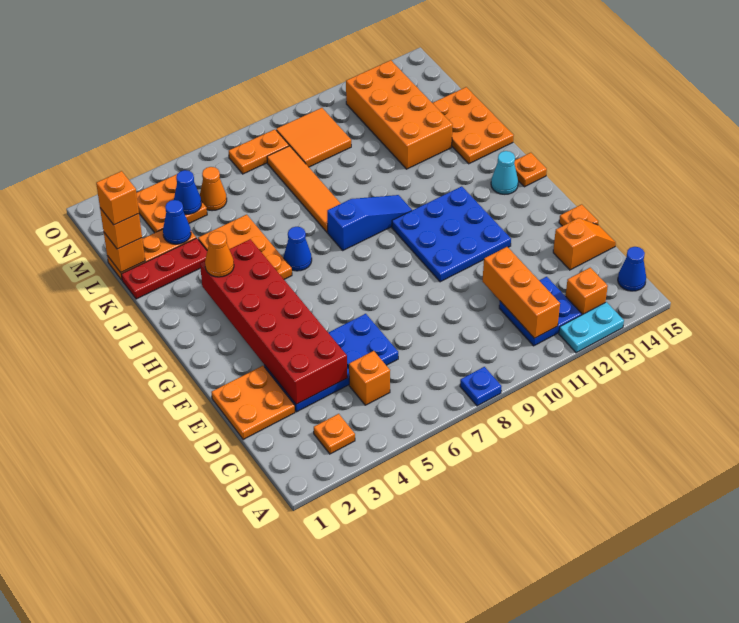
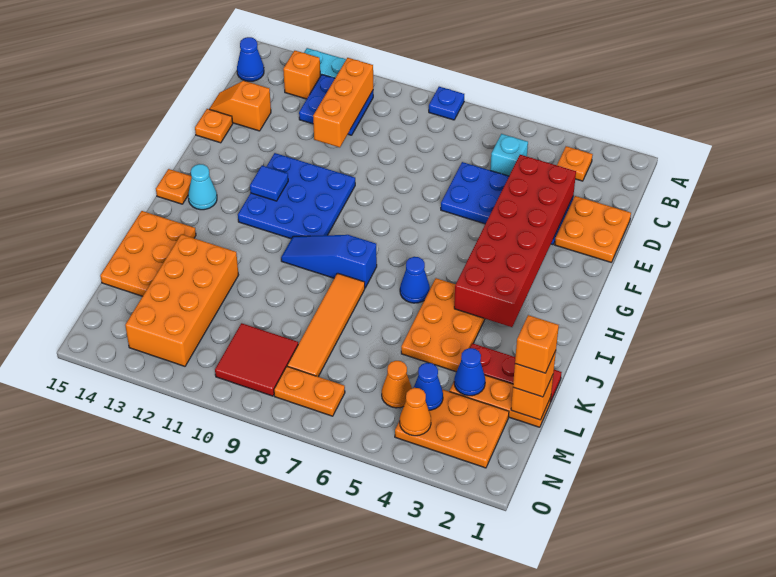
orange brick C5 level 1 -> cyan brick C5 level 1
none -> blue tile G12 level 2
orange cone I3 level 3 -> orange cone N4 level 2
orange plate M3:N4 level 1 -> orange plate M2:N4 level 1
orange tile M9:N10 level 1 -> red tile M9:N10 level 1

